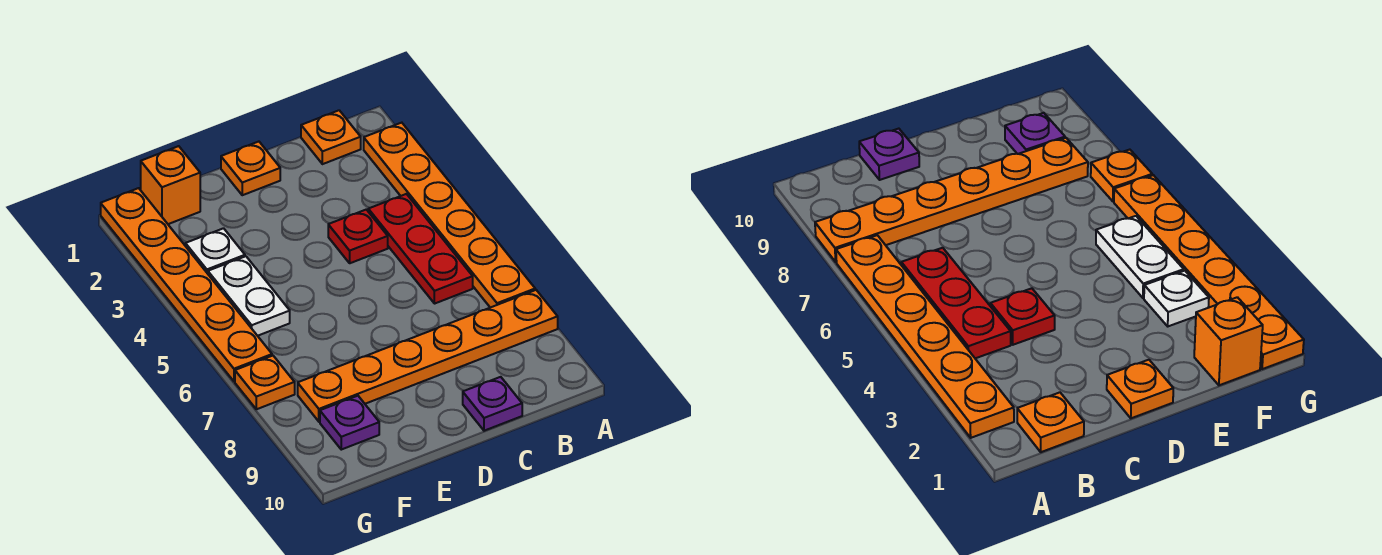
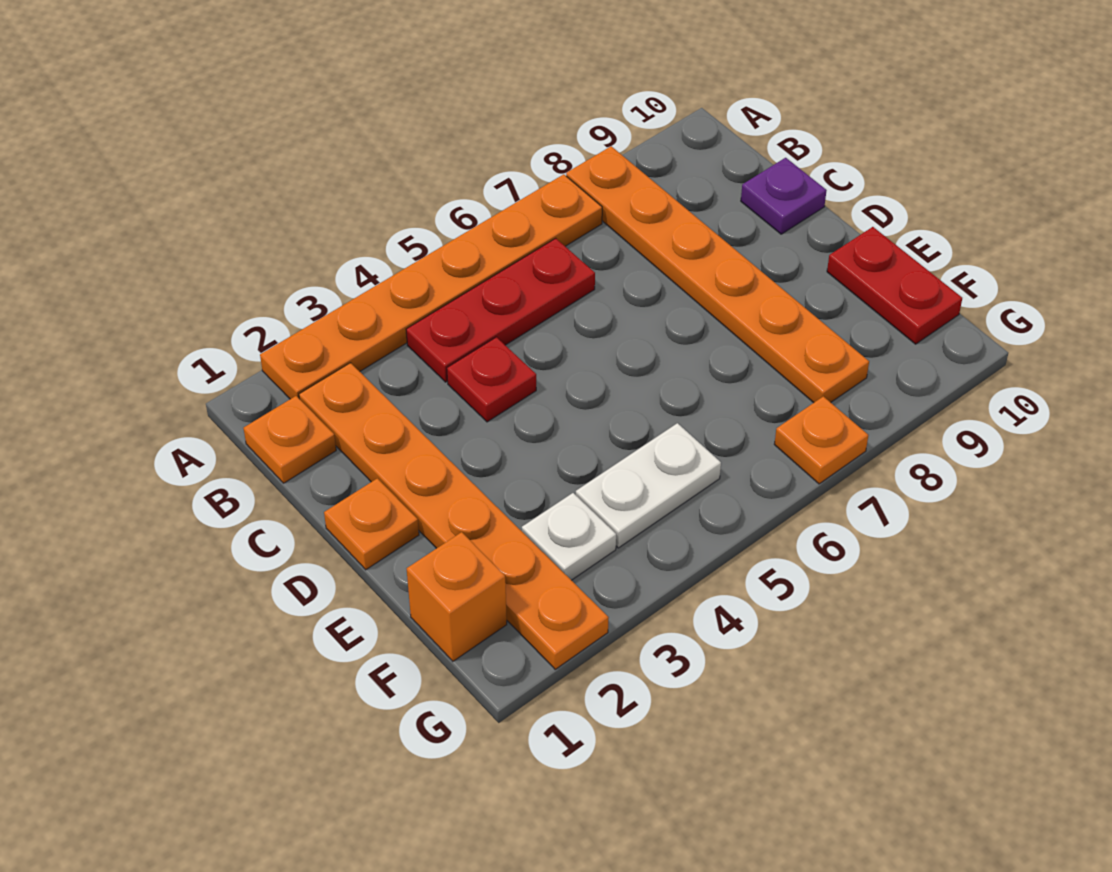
none -> red plate E10:F10 level 1
purple plate F9 level 1 -> none
orange plate G1:G6 level 1 -> orange plate B2:G2 level 1

